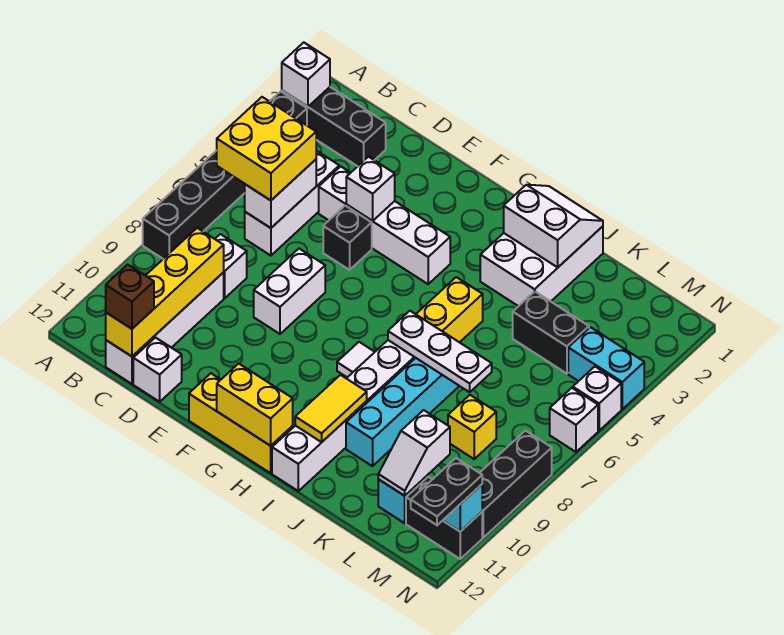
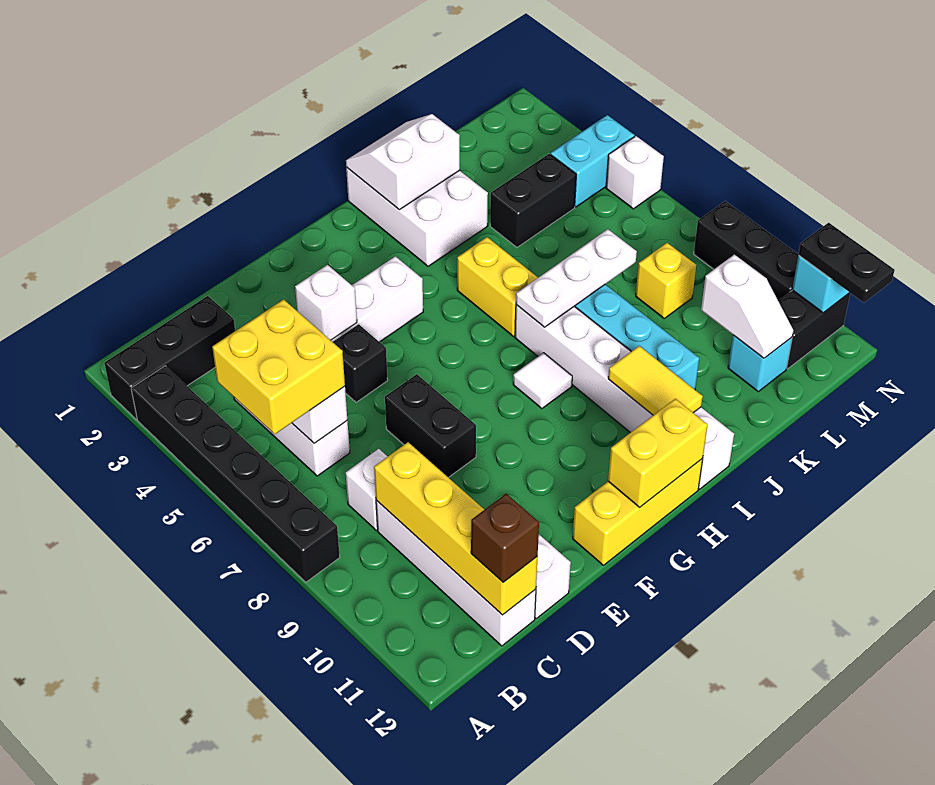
white brick A2 level 2 -> none
white brick E7:E8 level 1 -> black brick E7:E8 level 1
white brick N6 level 1 -> none

